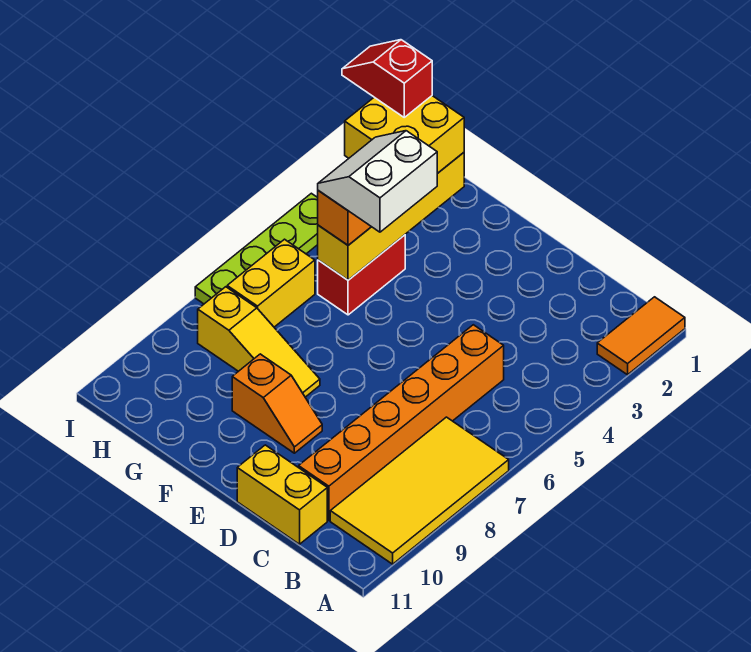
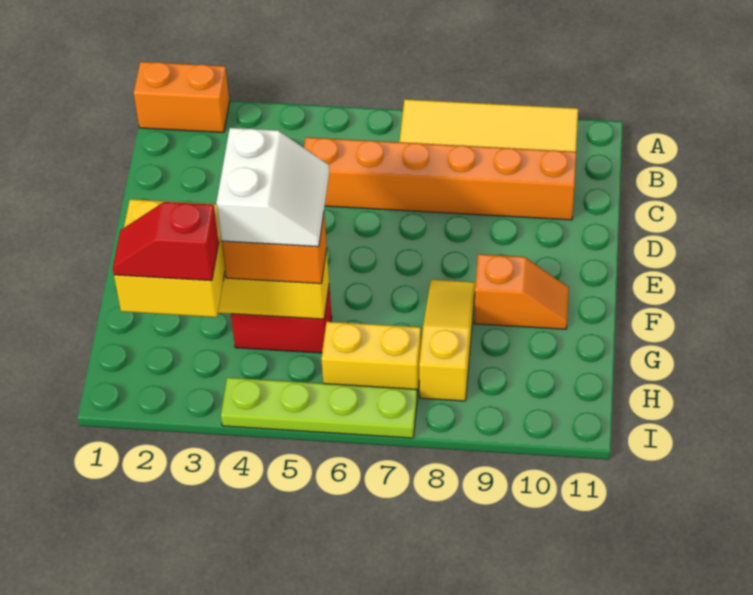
orange tile A1:A2 level 1 -> orange brick A1:A2 level 1
yellow brick C11:D11 level 1 -> none
orange slope E9:F9 level 1 top F -> orange slope F9:F10 level 1 top 9
white slope F4:G5 level 4 top F -> white slope F4:G5 level 4 top 4
red slope H2:I2 level 4 top H -> red slope H2:H3 level 4 top 3

